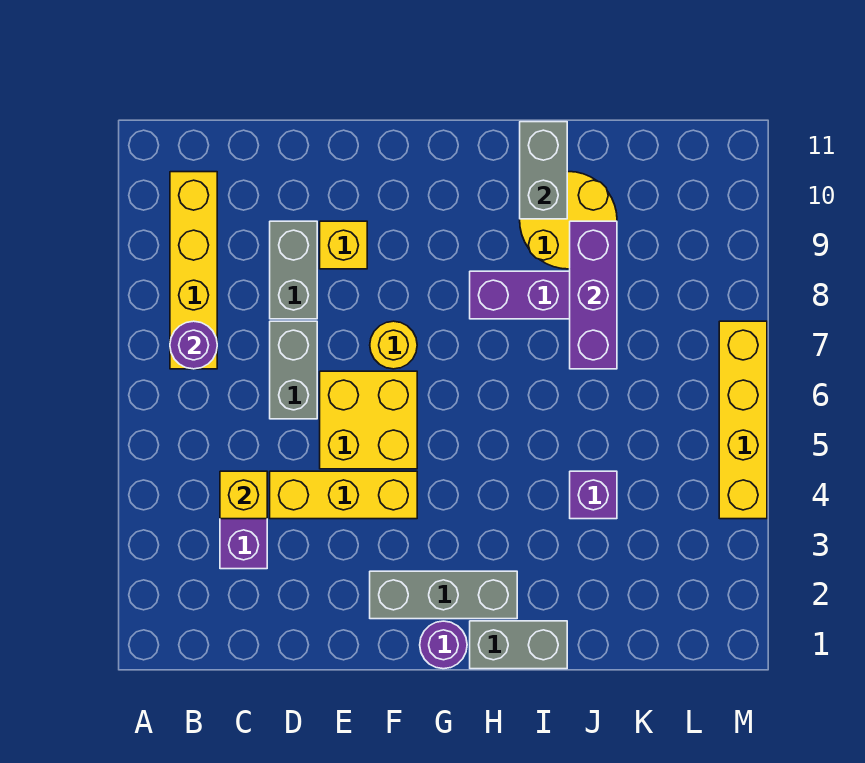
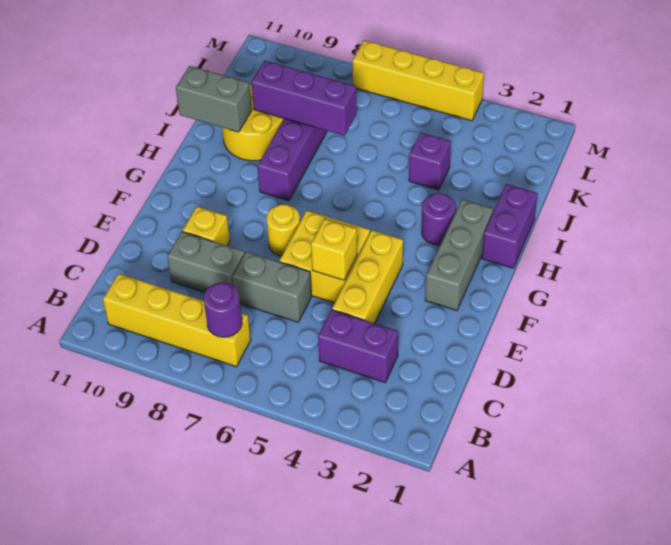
yellow brick C4 level 2 -> yellow brick E5 level 2
purple round brick G1 level 1 -> purple round brick H3 level 1
grey brick H1:I1 level 1 -> purple brick H1:I1 level 1

